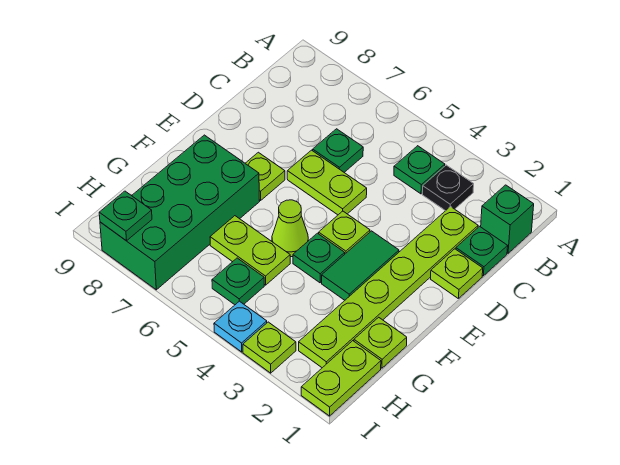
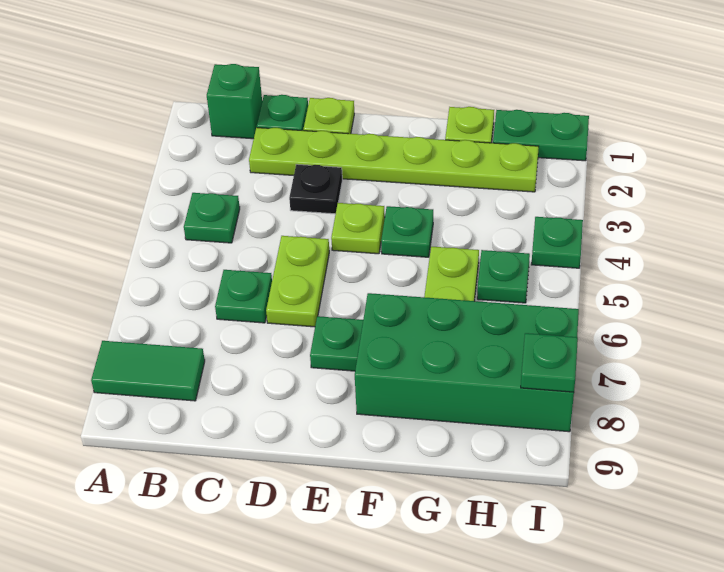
black plate B3 level 1 -> black plate D3 level 1
green tile E3:F3 level 1 -> green tile A8:B8 level 1
lime plate E7 level 1 -> green plate E7 level 1
lime cone F5 level 1 -> none
lime plate H1:I1 level 1 -> green plate H1:I1 level 1
lime plate I3 level 1 -> none
cyan plate I4 level 1 -> green plate I4 level 1

